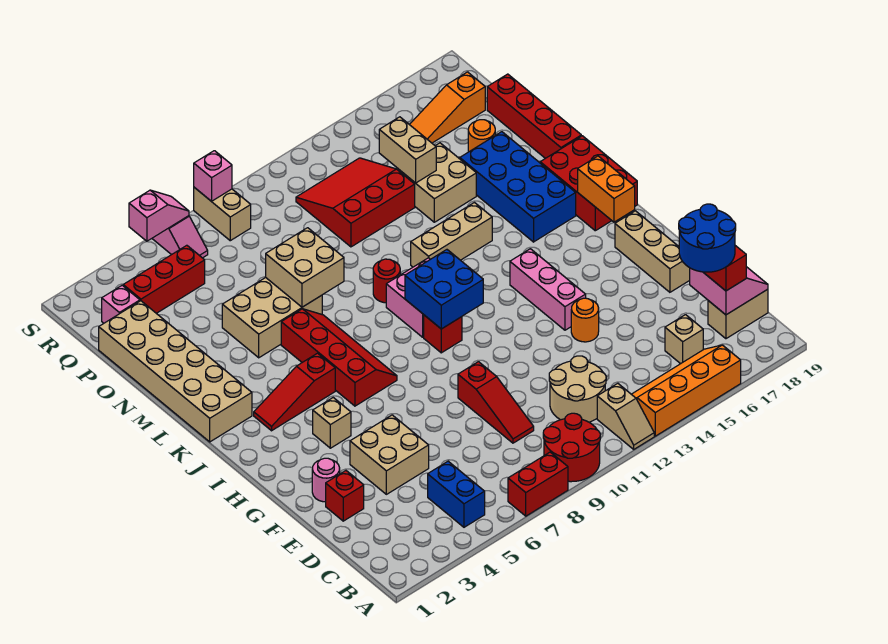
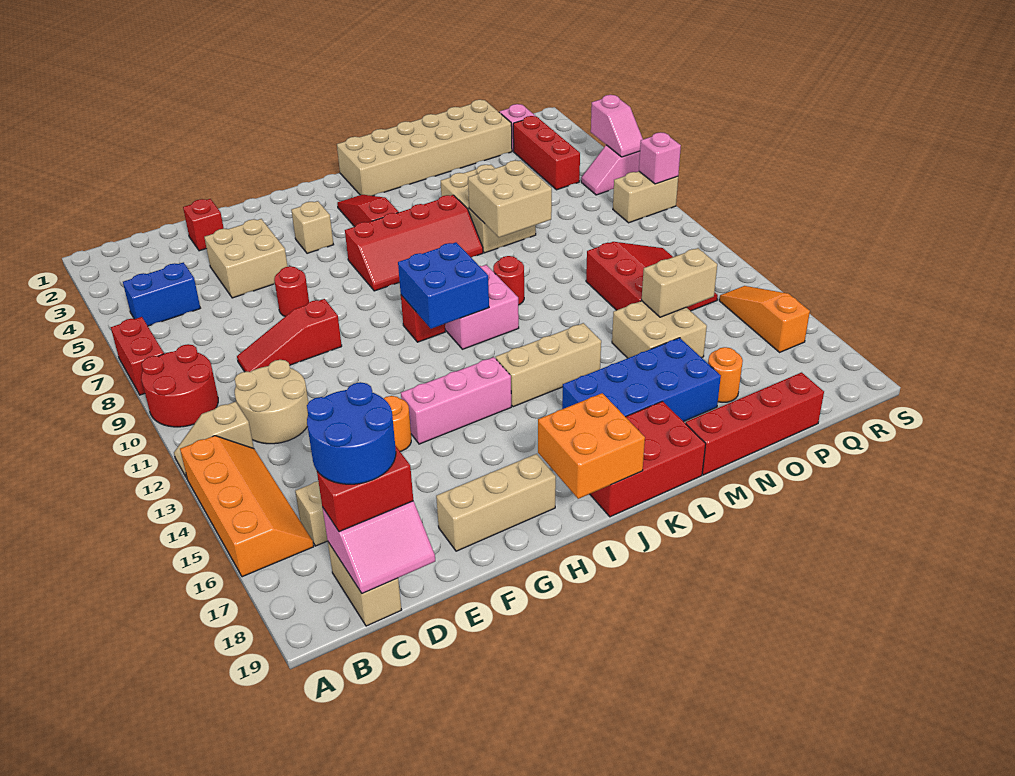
pink round brick F2 level 1 -> none
none -> red round brick F7 level 1
orange brick I18:J18 level 2 -> orange brick I18:J19 level 2
tan brick L12:L14 level 1 -> tan brick J14:L14 level 1
orange slope Q16:Q18 level 1 top 18 -> orange slope R14:R16 level 1 top 16

